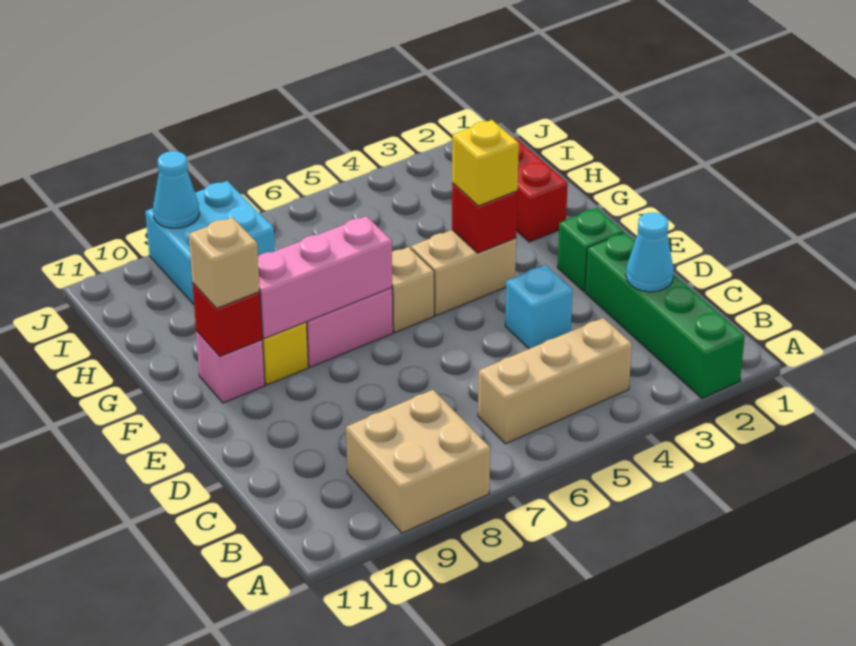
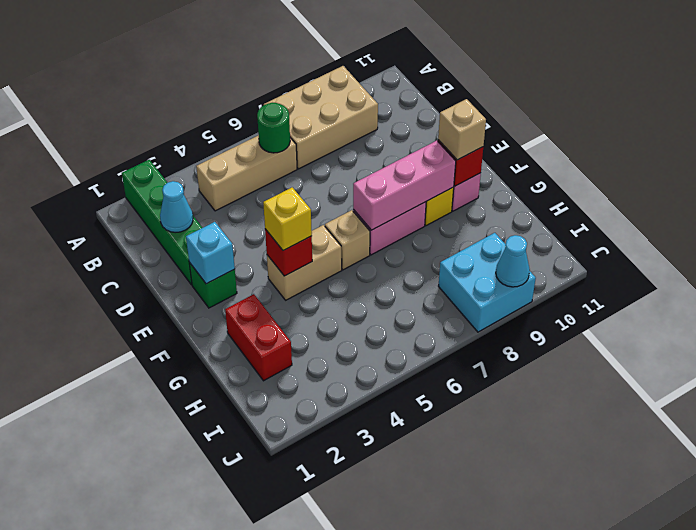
tan brick A8:B9 level 1 -> tan brick A7:B9 level 1
none -> green round brick B6 level 2
cyan brick D4 level 1 -> cyan brick E2 level 2

